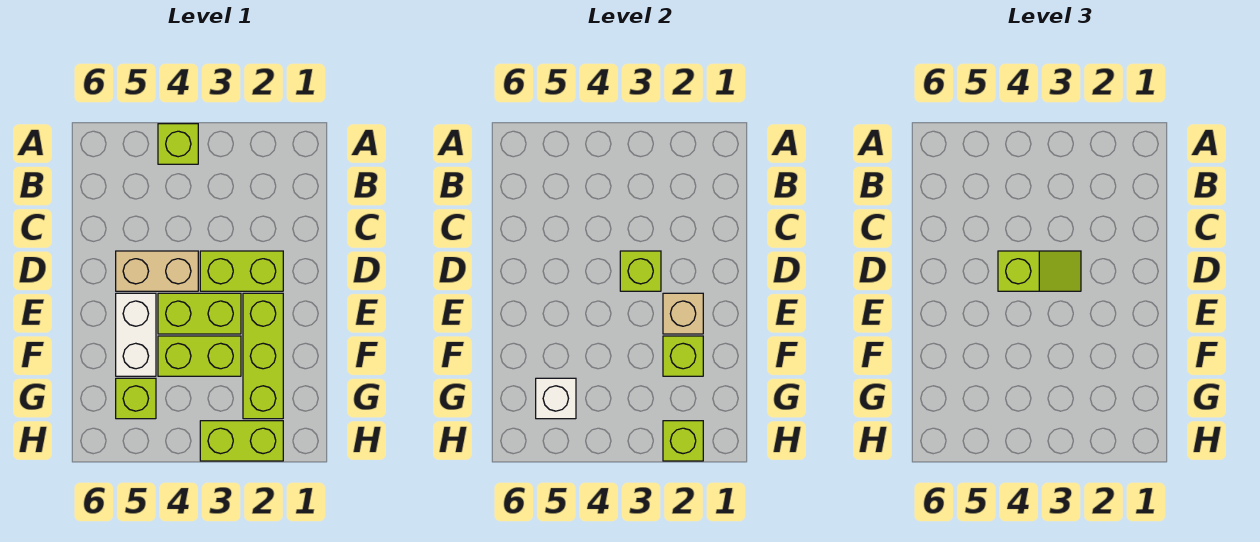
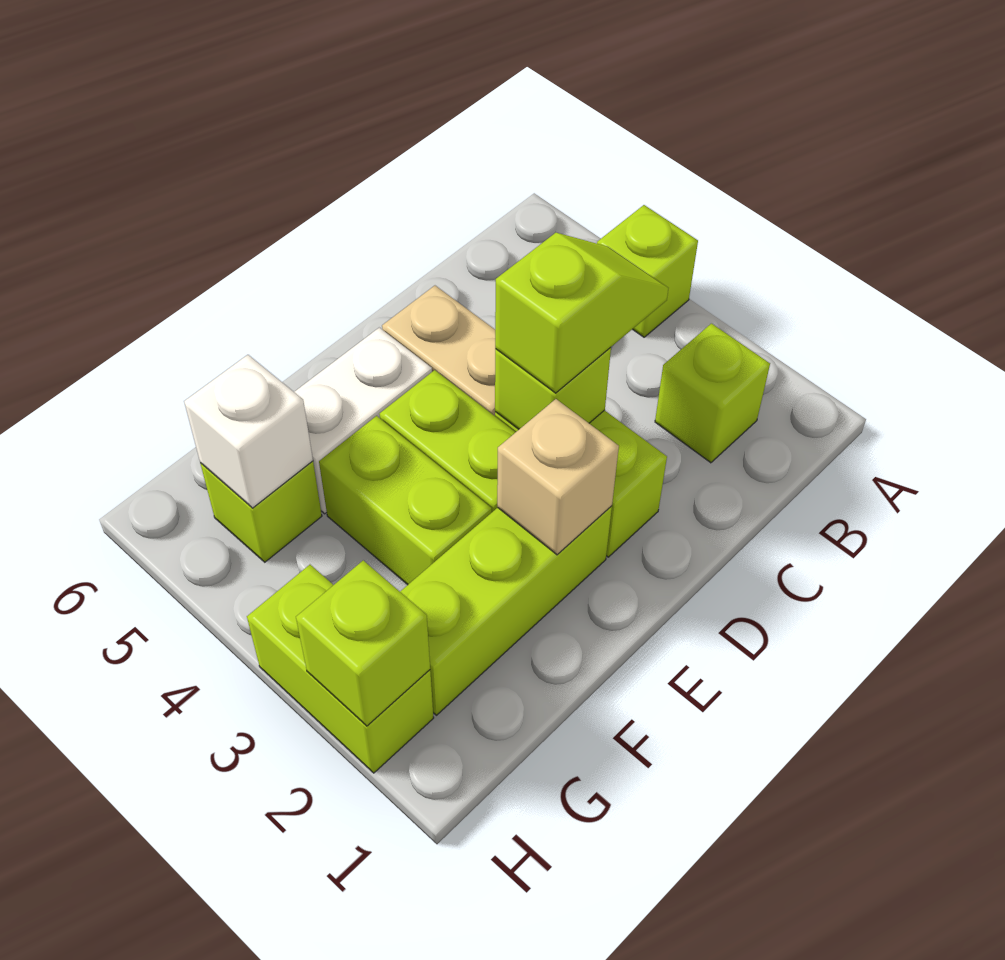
lime slope D3:D4 level 3 top 4 -> lime slope C3:D3 level 3 top D
lime brick F2 level 2 -> lime brick B2 level 1

